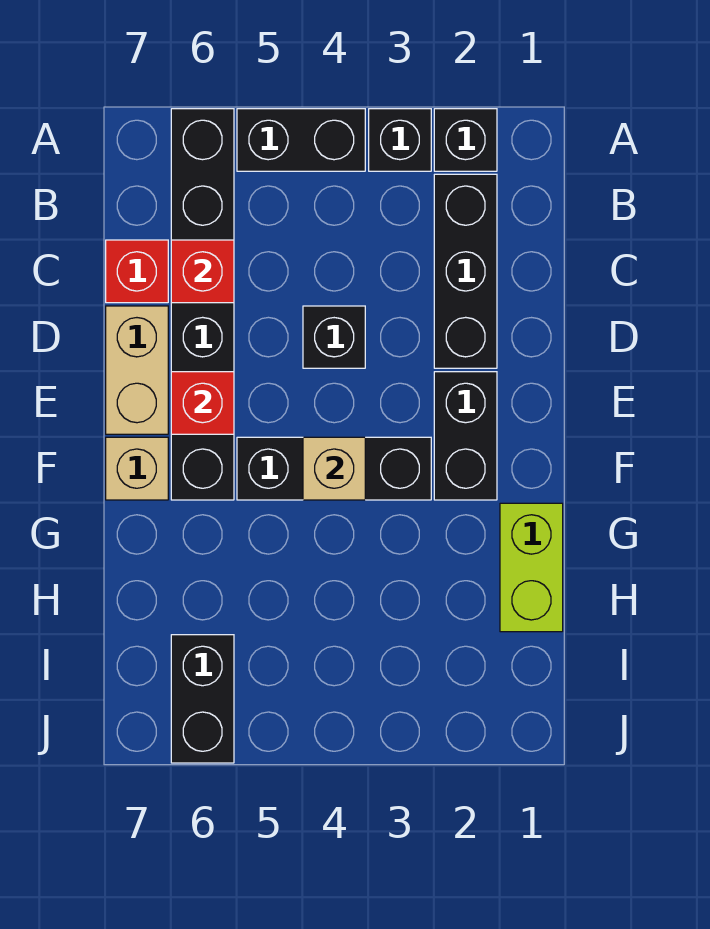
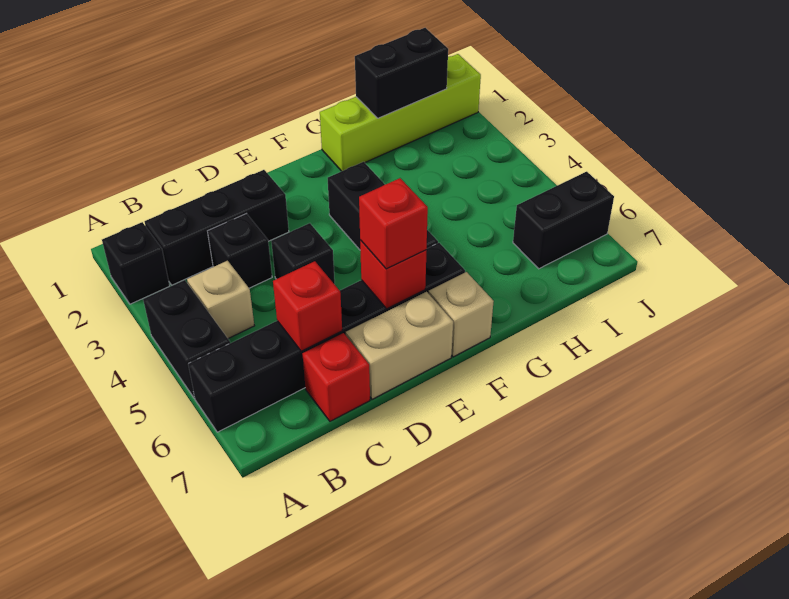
black brick A3 level 1 -> black brick C3 level 1
black brick E2:F2 level 1 -> black brick H1:I1 level 2
none -> red brick E6 level 3
tan brick F4 level 2 -> tan brick B4 level 1
lime brick G1:H1 level 1 -> lime brick G1:J1 level 1

